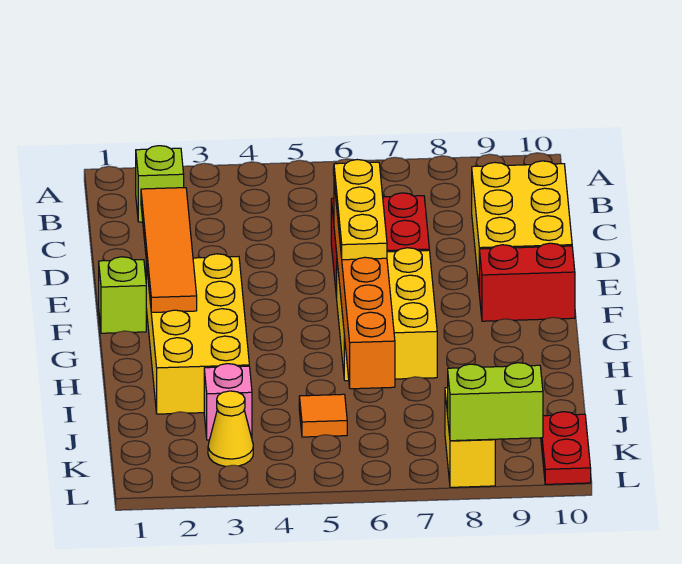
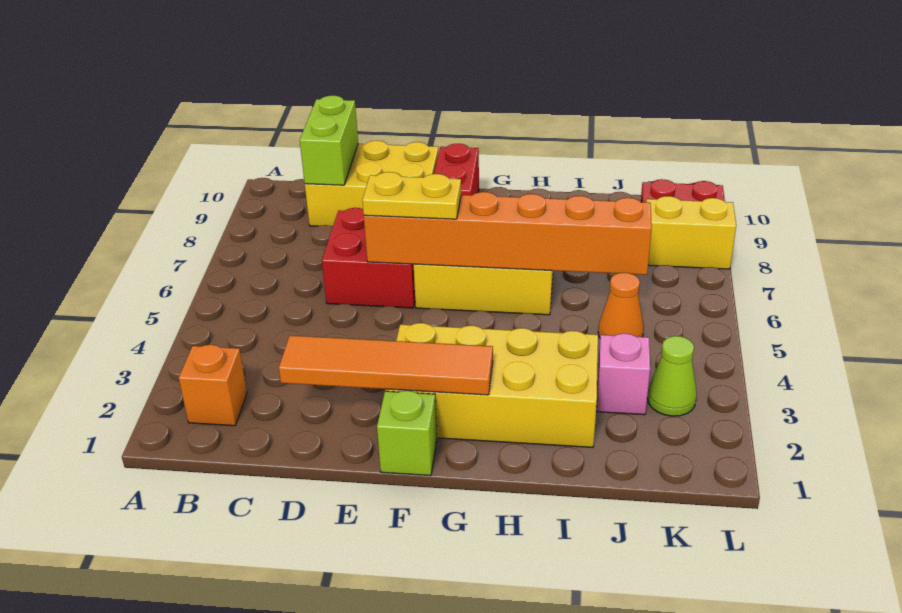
lime brick B2 level 1 -> orange brick B2 level 1
yellow plate E6:G6 level 3 -> yellow plate E6:F6 level 3
orange tile J5 level 1 -> orange cone J5 level 1
yellow cone K3 level 1 -> lime cone K3 level 1
lime brick L8:L9 level 2 -> lime brick C9:C10 level 2

